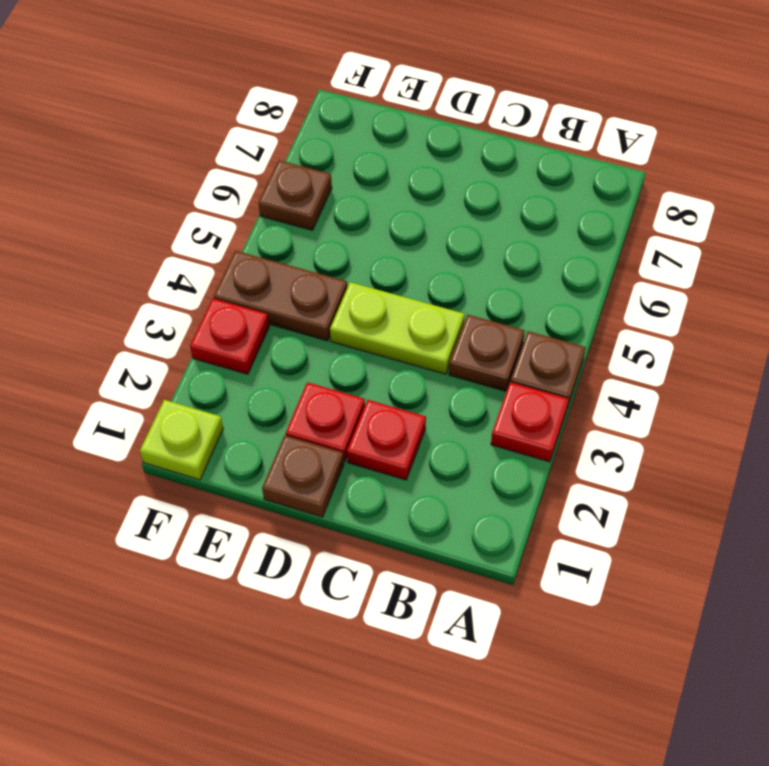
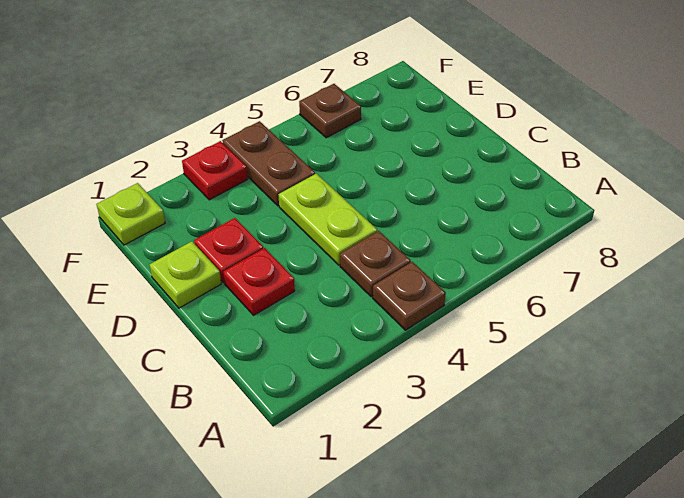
red plate A3 level 1 -> none
brown plate D1 level 1 -> lime plate D1 level 1

